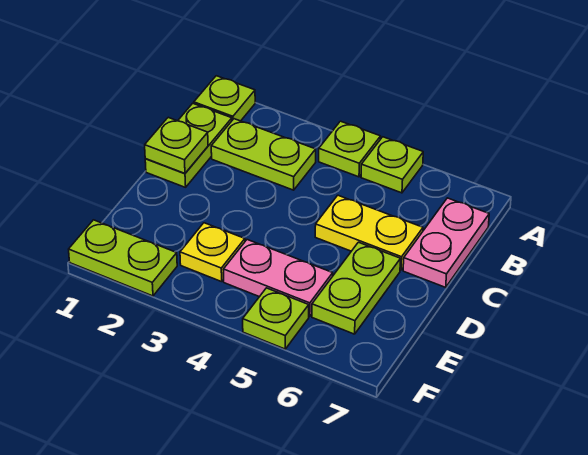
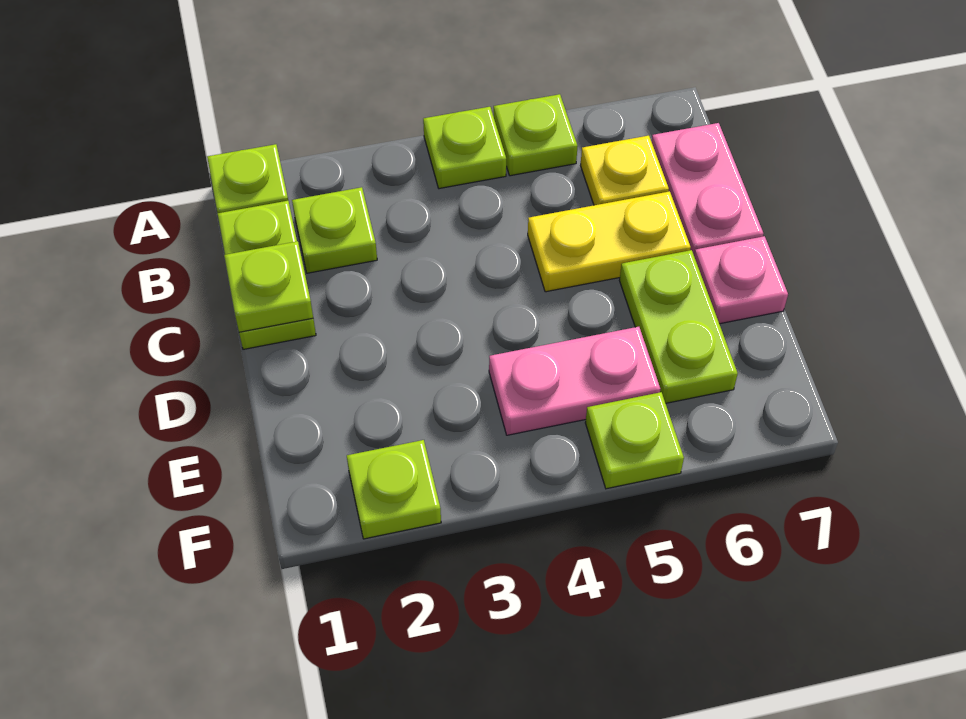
lime plate B2:B3 level 1 -> lime plate B2 level 1
none -> pink plate D7 level 1
yellow plate E3 level 1 -> yellow plate B6 level 1
lime plate F1:F2 level 1 -> lime plate F2 level 1

